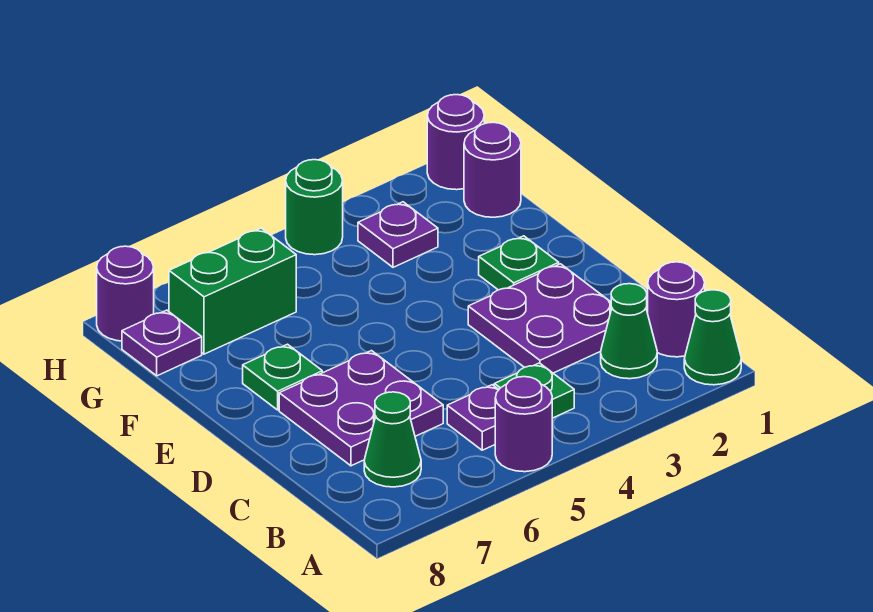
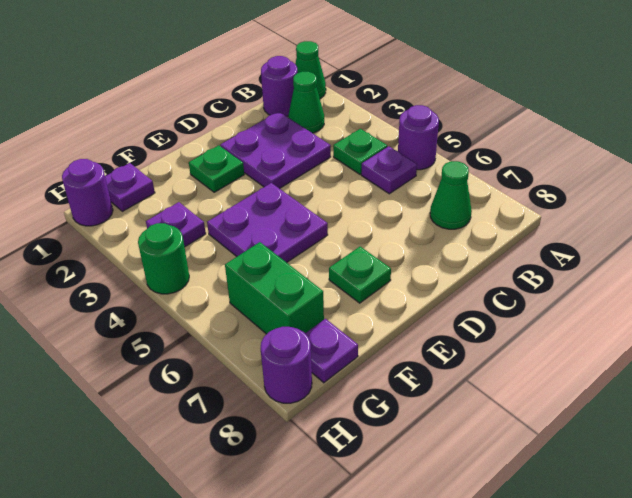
purple plate C6:D7 level 1 -> purple plate E4:F5 level 1
purple round brick G1 level 1 -> purple plate G1 level 1

